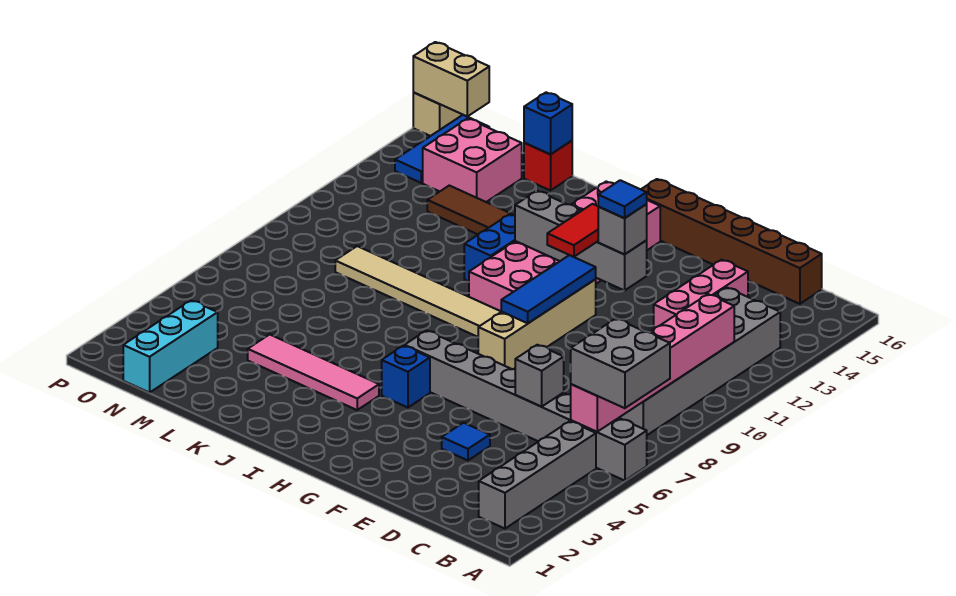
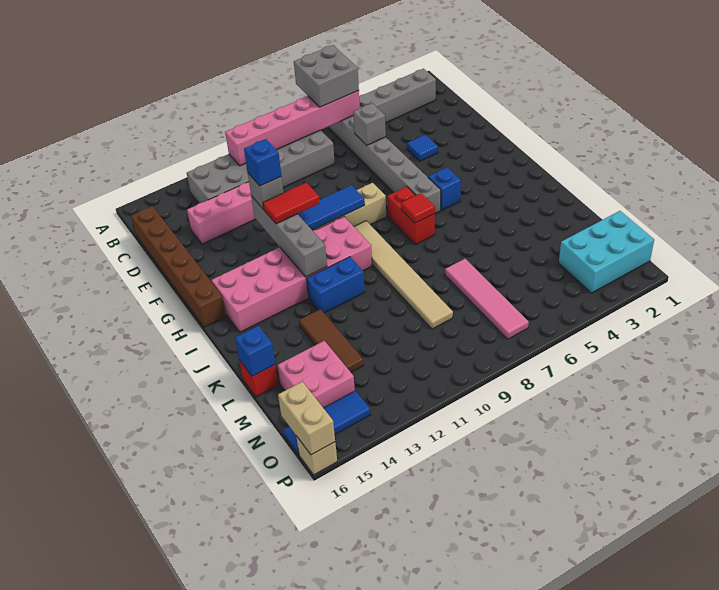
blue tile F12 level 4 -> blue brick F12 level 4
none -> red brick H7:I7 level 1
pink tile I4:L4 level 1 -> pink tile L7:O7 level 1
none -> red tile I7 level 2
cyan brick N1:N3 level 1 -> cyan brick N1:O3 level 1

